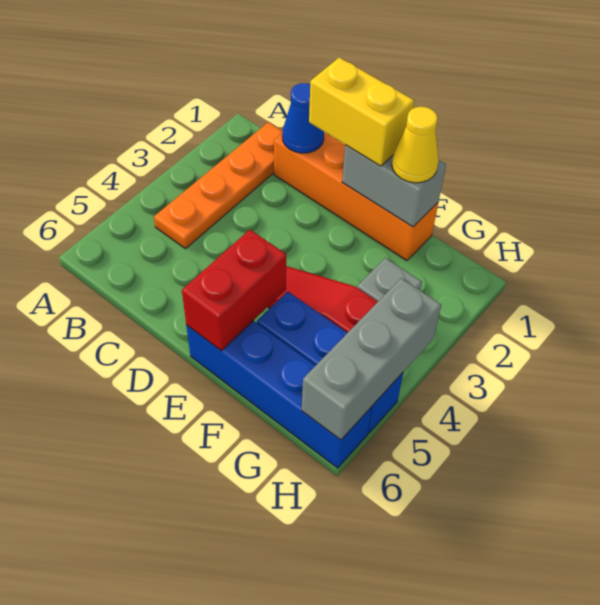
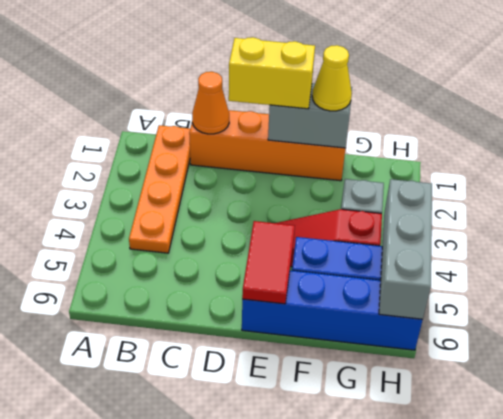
blue cone C1 level 2 -> orange cone C1 level 2
red brick E5:E6 level 2 -> red tile E5:E6 level 2

